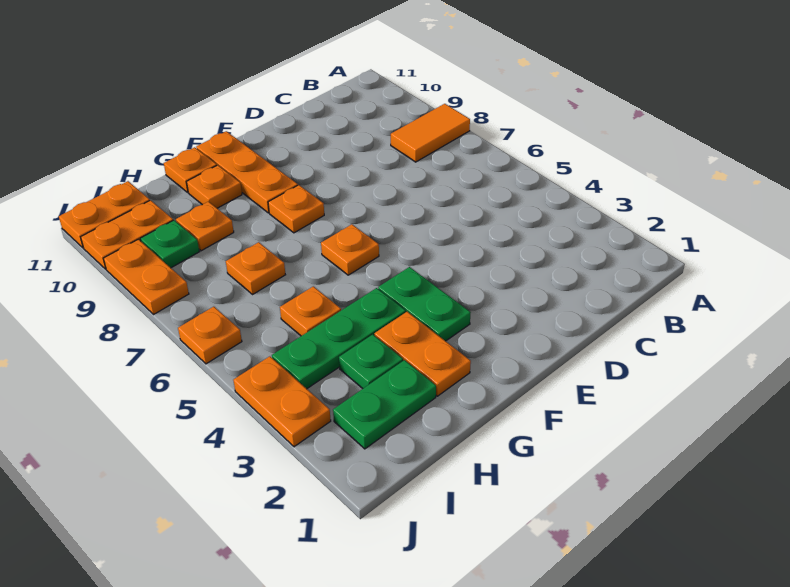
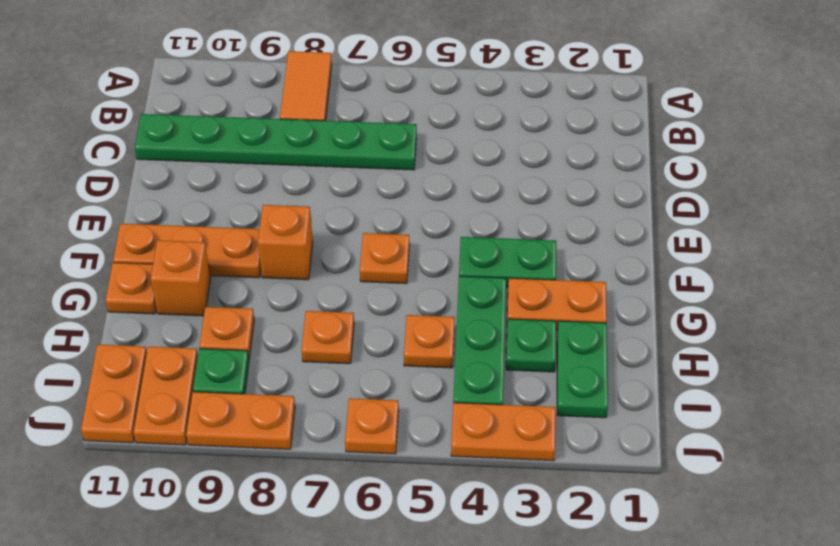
none -> green plate C6:C11 level 1
orange plate F8 level 1 -> orange brick F8 level 1
orange plate G10 level 1 -> orange brick G10 level 1

